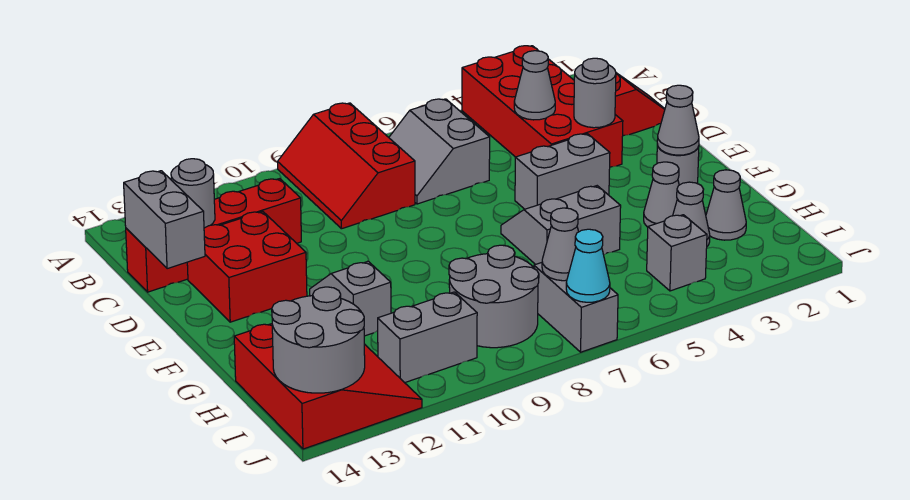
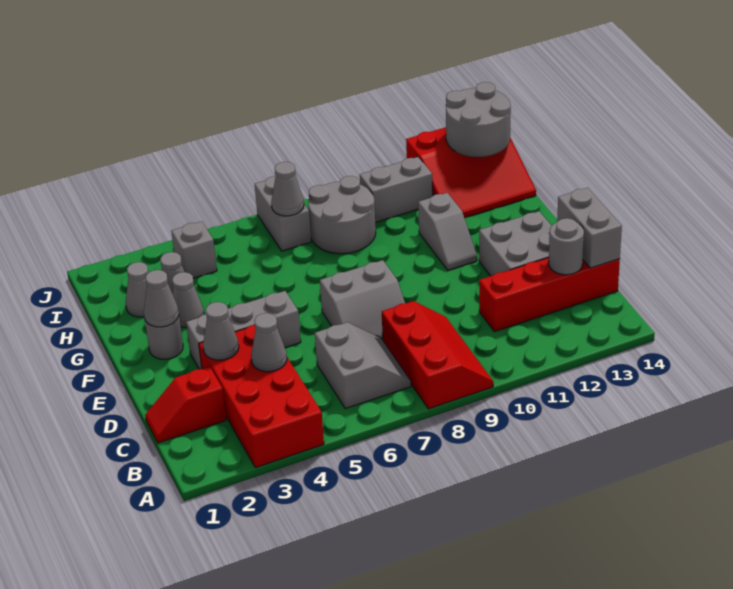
grey round brick D3 level 2 -> grey cone D3 level 2
red brick D12:E13 level 1 -> grey brick D12:E13 level 1
grey brick E4:E5 level 1 -> grey brick E3:E5 level 1
grey slope F5:G6 level 1 top G -> grey slope D7:E8 level 1 top E
red slope H12:J14 level 1 top 14 -> red slope H12:J14 level 1 top J
cyan cone J7 level 2 -> none

